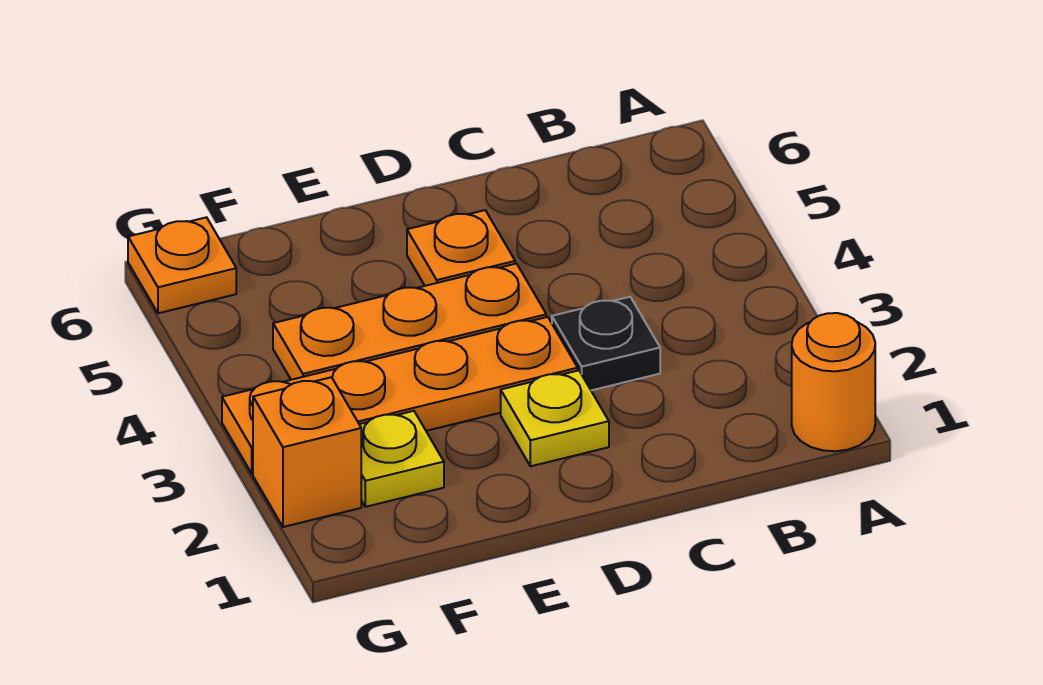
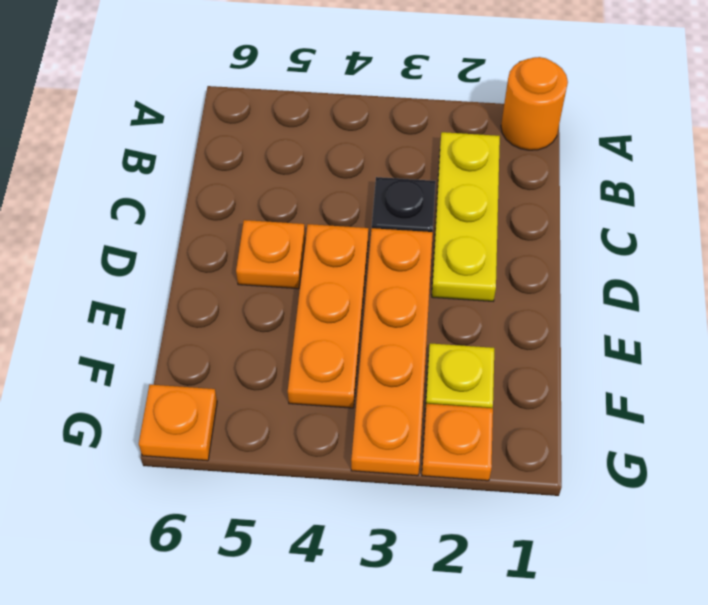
yellow plate D2 level 1 -> yellow plate B2:D2 level 1
orange brick G2 level 1 -> orange plate G2 level 1

